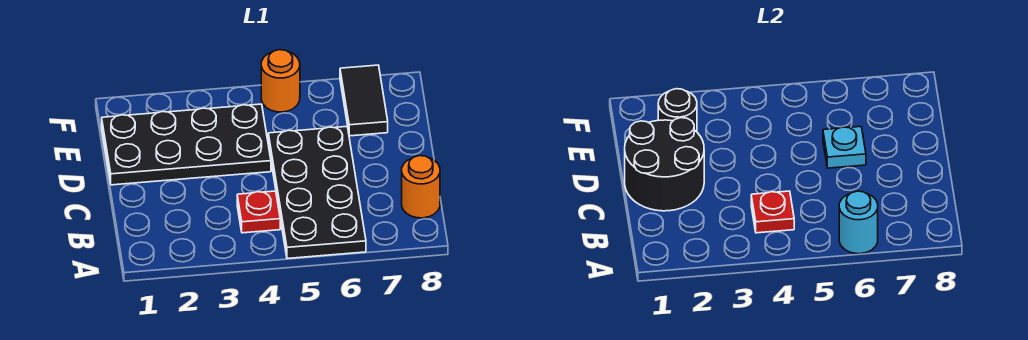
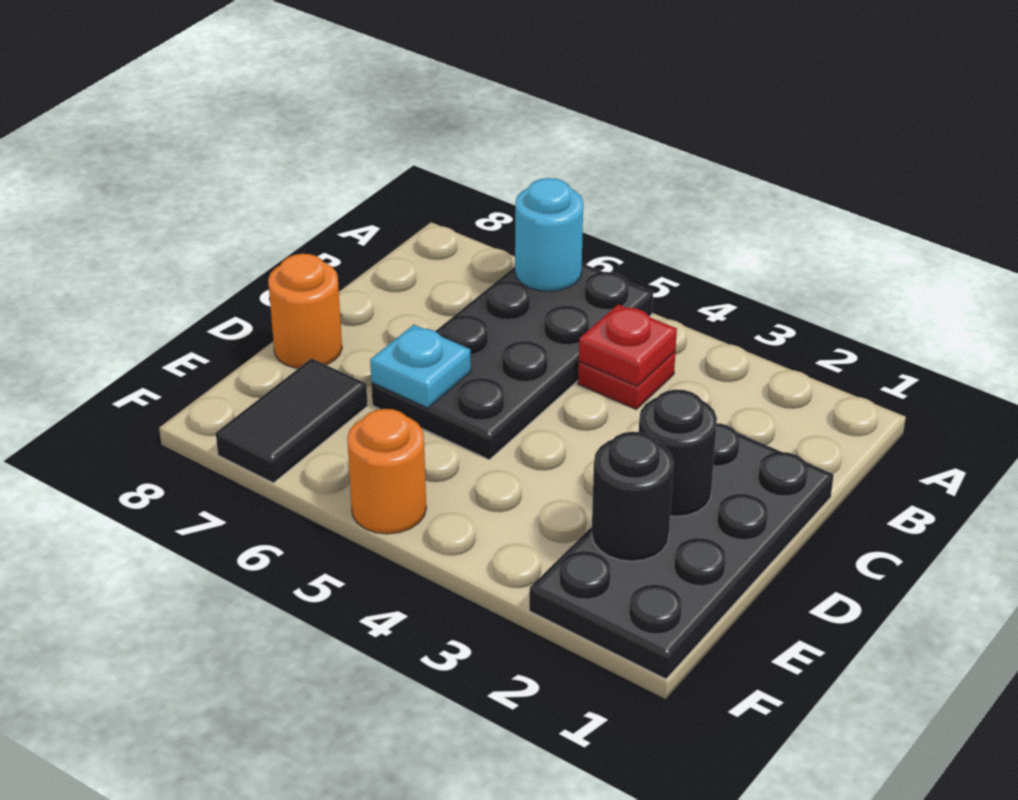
orange round brick B8 level 1 -> orange round brick D8 level 1
black round brick C1:D2 level 2 -> black round brick D2 level 2
black plate D1:E4 level 1 -> black plate C1:F2 level 1

